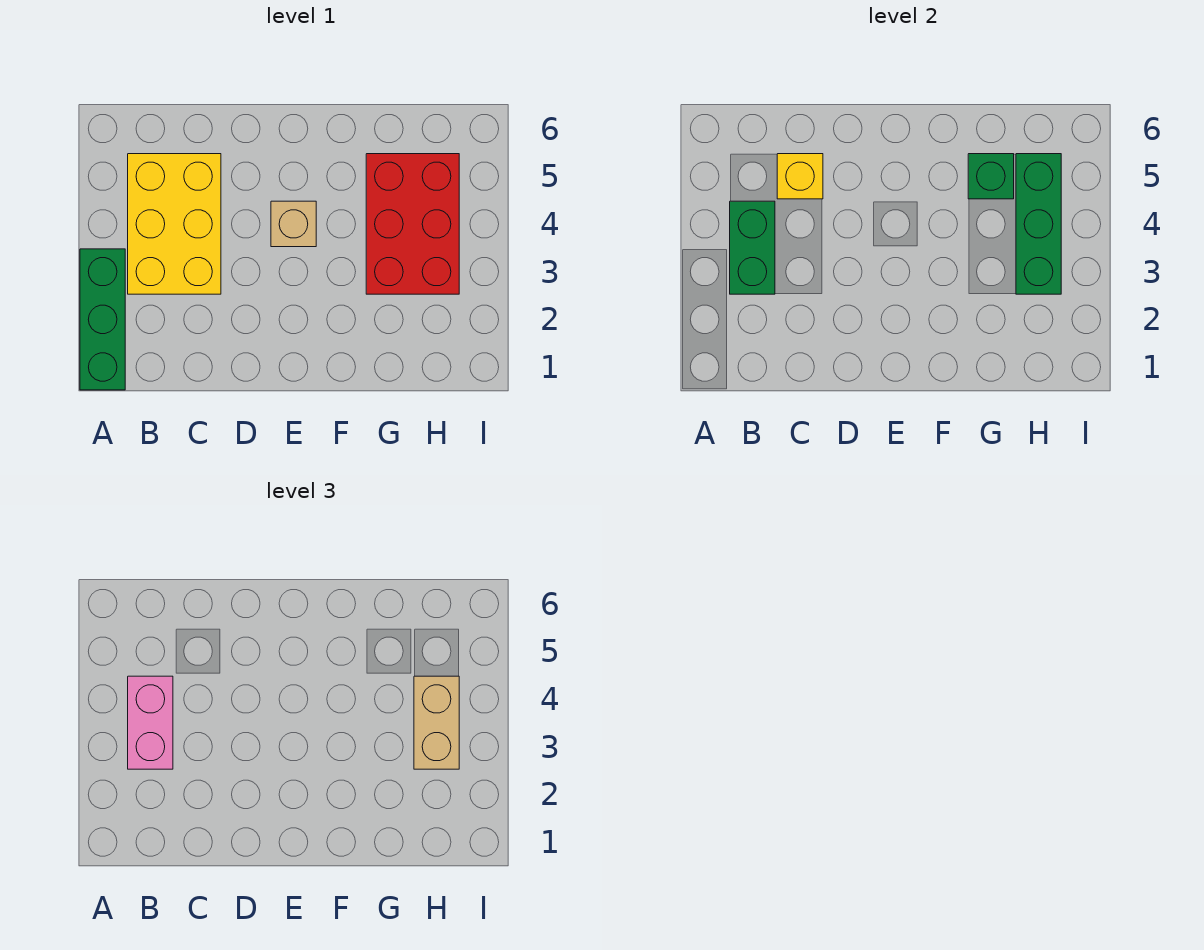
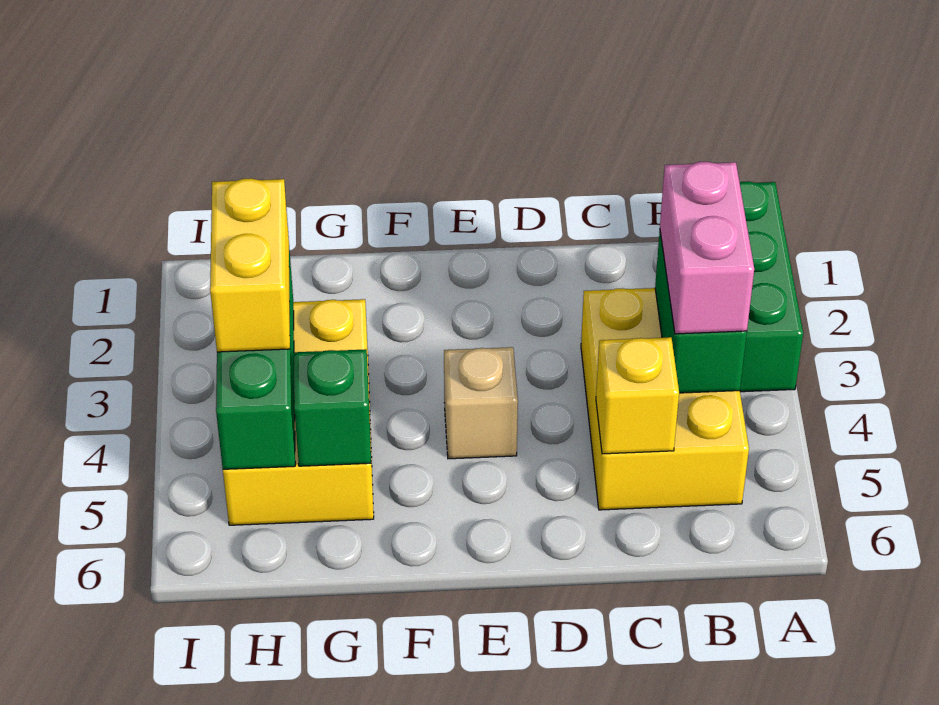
red brick G3:H5 level 1 -> yellow brick G3:H5 level 1
tan brick H3:H4 level 3 -> yellow brick H3:H4 level 3

